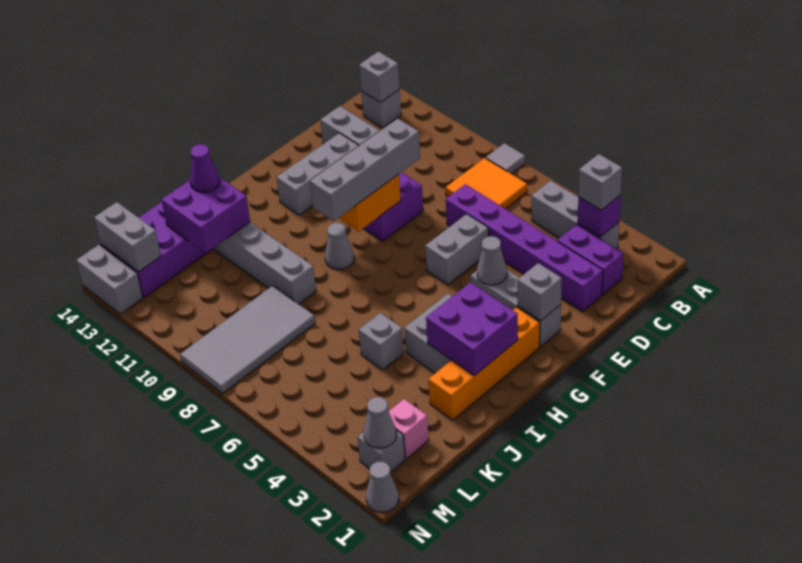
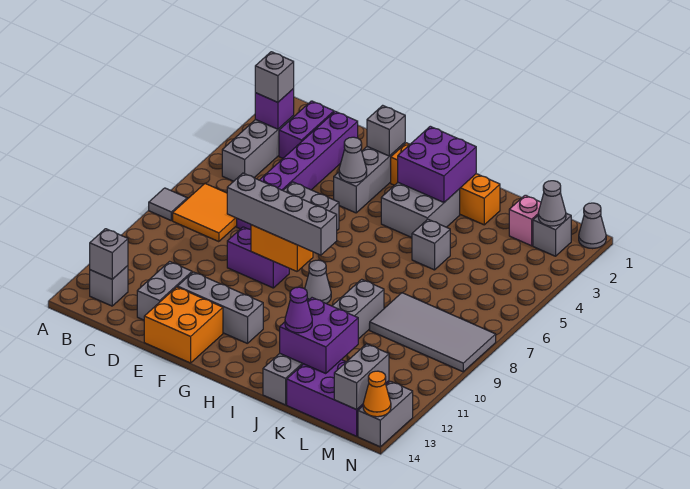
none -> orange brick E13:F14 level 1
none -> orange cone N14 level 2

